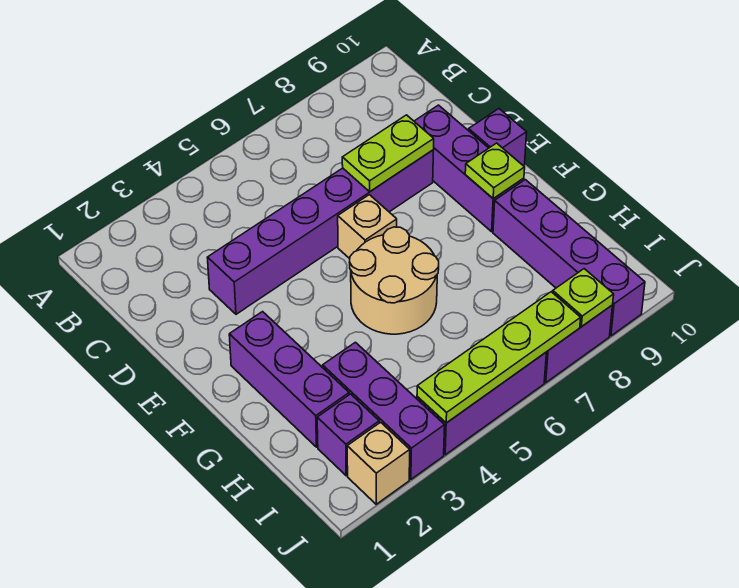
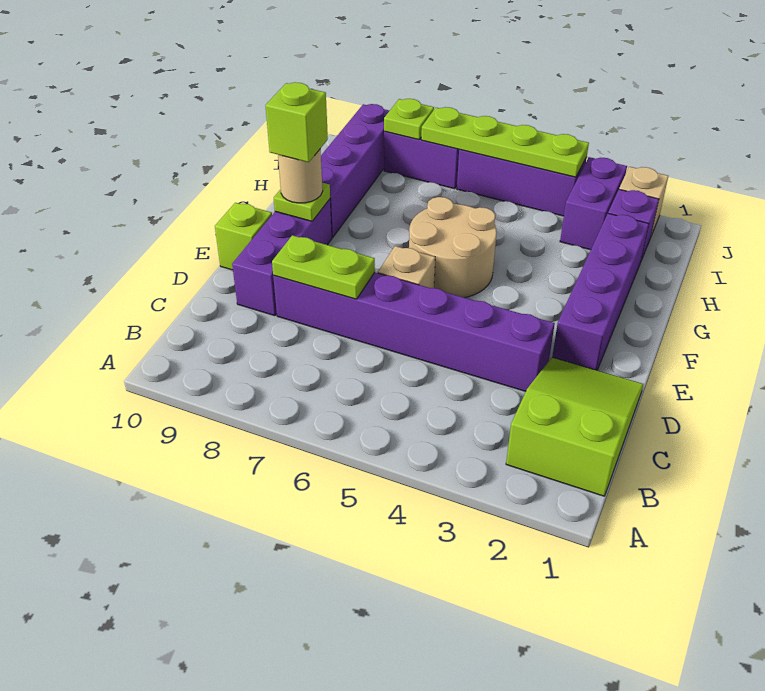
none -> lime slope B1:D2 level 1 top B
purple brick E10 level 1 -> lime brick E10 level 1
purple brick F2:H2 level 1 -> purple brick E2:H2 level 1
none -> tan round brick F9 level 3
none -> lime brick F9 level 4
purple brick H3:J3 level 1 -> purple brick I3:J3 level 1

